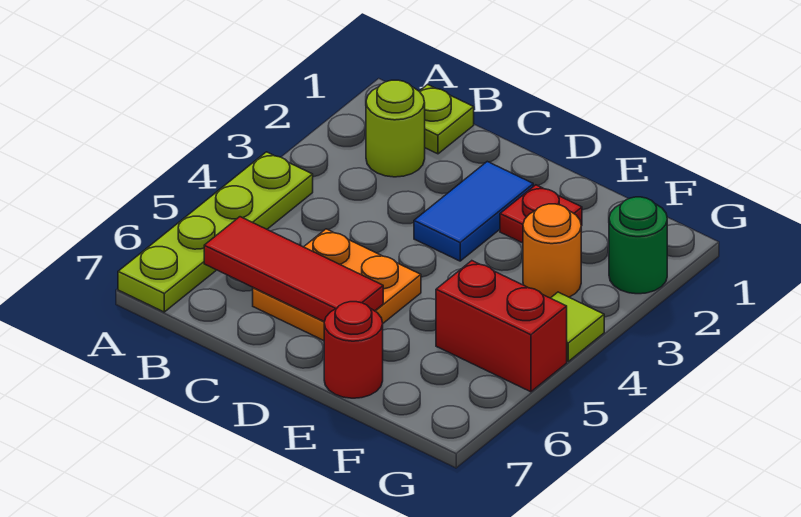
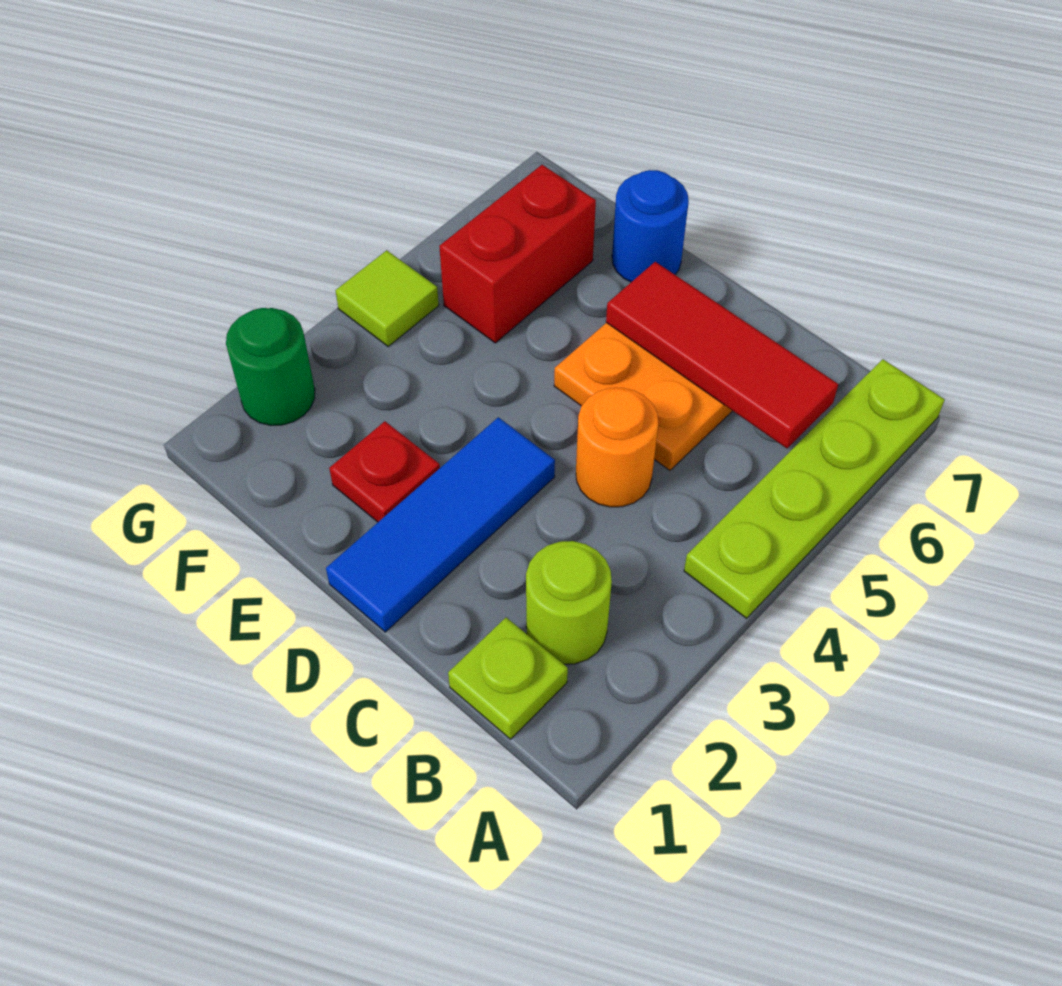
blue tile D2:D3 level 1 -> blue tile D1:D3 level 1
red round brick E7 level 1 -> blue round brick E7 level 1
orange round brick F3 level 1 -> orange round brick C4 level 1
red brick F5:G5 level 1 -> red brick F5:F6 level 1

